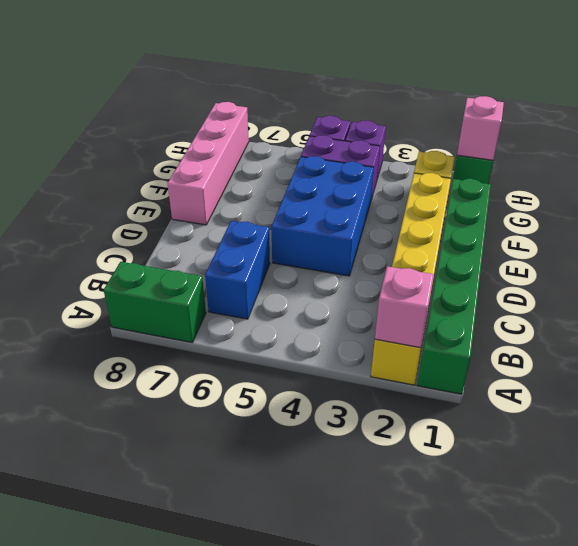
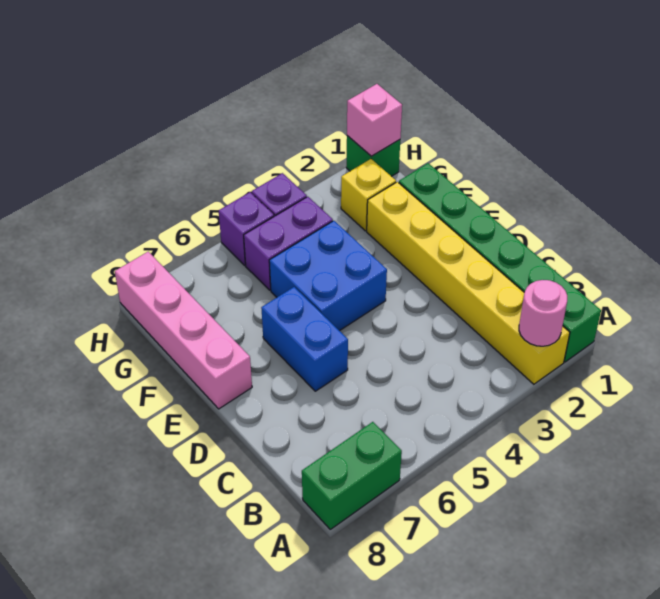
pink brick A2 level 2 -> pink round brick A2 level 2
blue brick B6:C6 level 1 -> blue brick D6:E6 level 1
blue brick D4:F5 level 1 -> blue brick E4:F5 level 1

